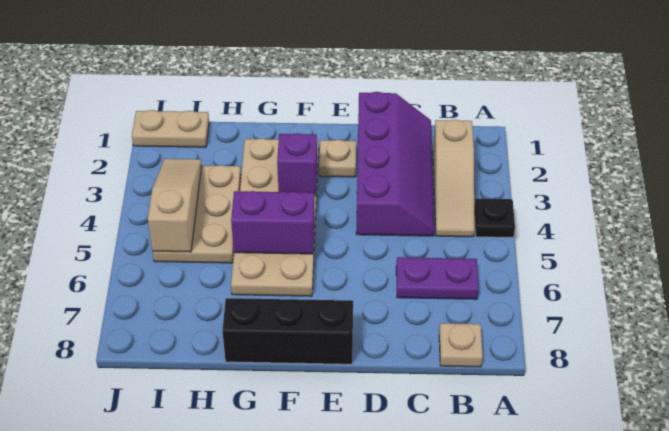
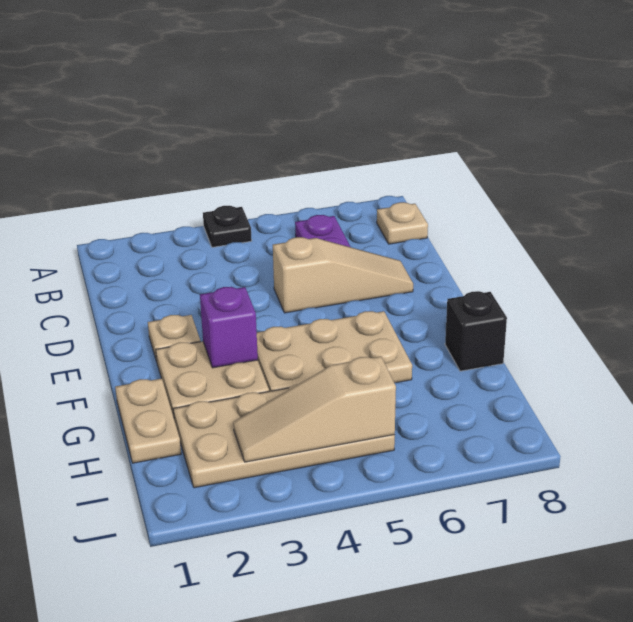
tan slope B2:B4 level 1 top 2 -> tan slope D5:D7 level 1 top 5
purple slope C1:D4 level 1 top D -> none
black brick E8:G8 level 1 -> black brick G8 level 1
purple brick F5:G5 level 2 -> none
tan plate H3:I5 level 1 -> tan plate H2:I5 level 1
tan plate I1:J1 level 1 -> tan plate G1:H1 level 1

